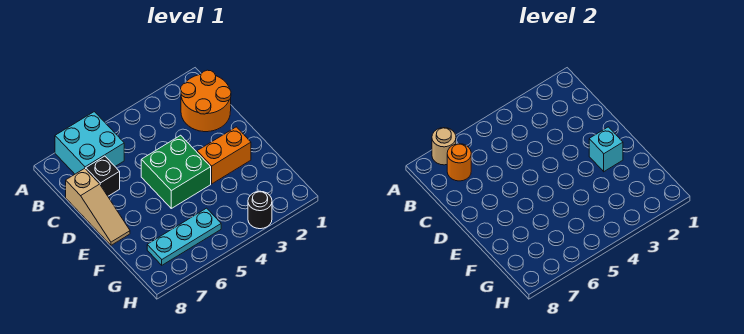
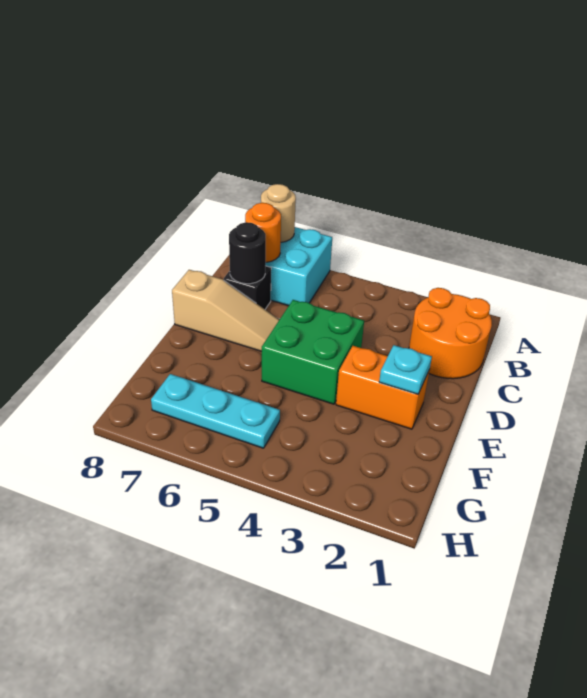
tan slope C8:E8 level 1 top C -> tan slope D6:D8 level 1 top 8
cyan brick E2 level 2 -> cyan plate E2 level 2
black round brick H3 level 1 -> black round brick C7 level 2

